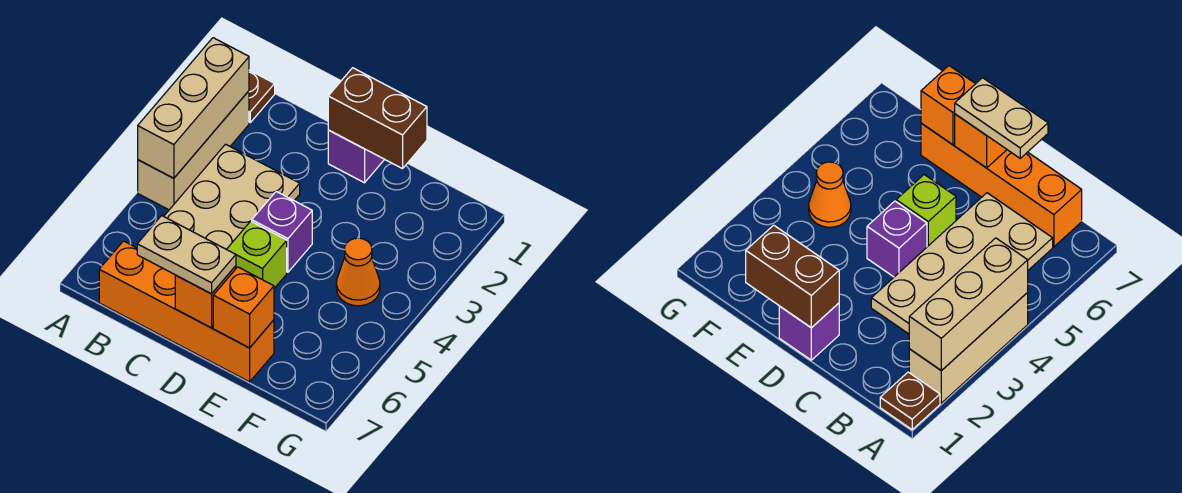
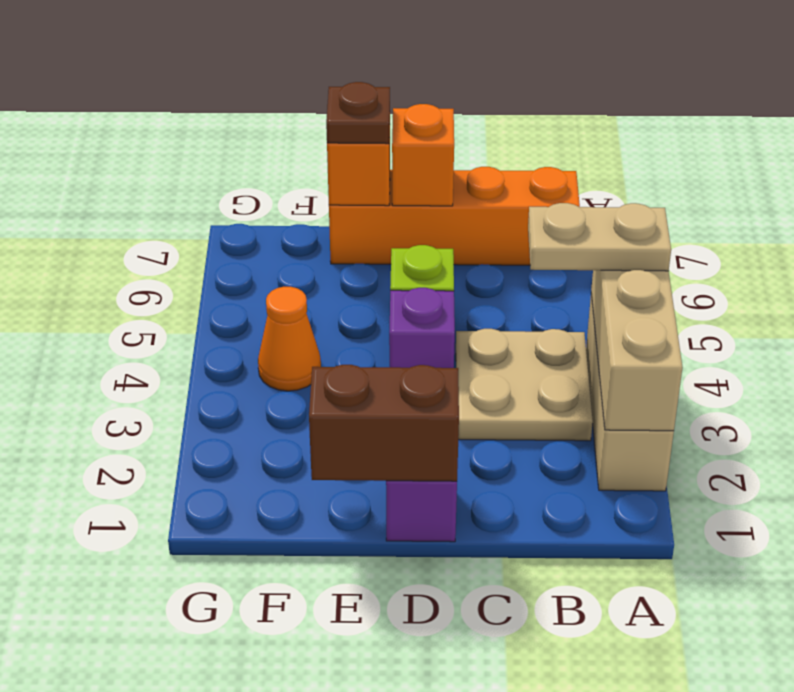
brown plate A1 level 1 -> brown plate E7 level 3
tan plate B3:C6 level 1 -> tan plate B3:C4 level 1
tan plate C7:D7 level 3 -> tan plate A4:B4 level 3

